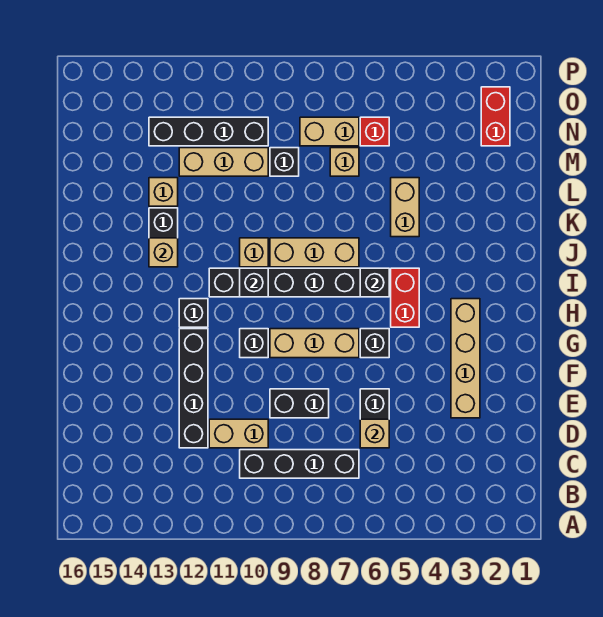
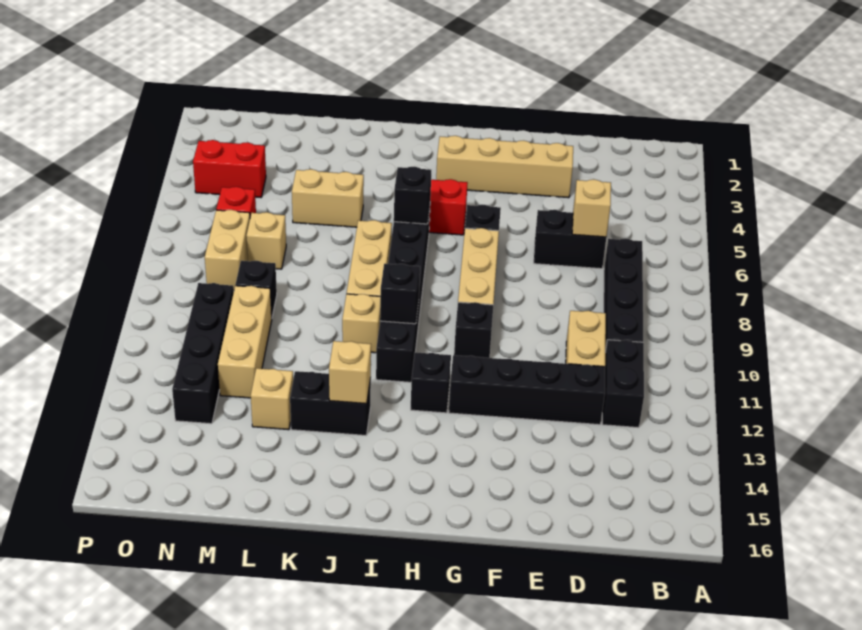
black brick E8:E9 level 1 -> black brick C11:C12 level 1
red brick N2:O2 level 1 -> red brick N4:O4 level 1

